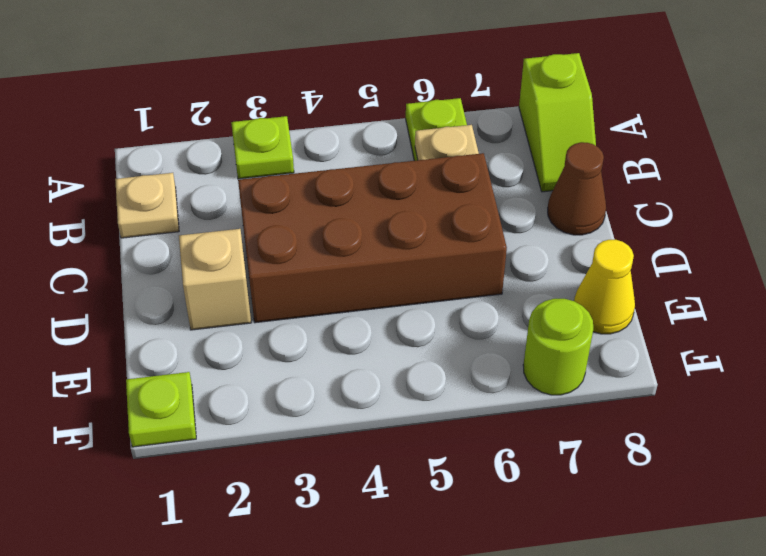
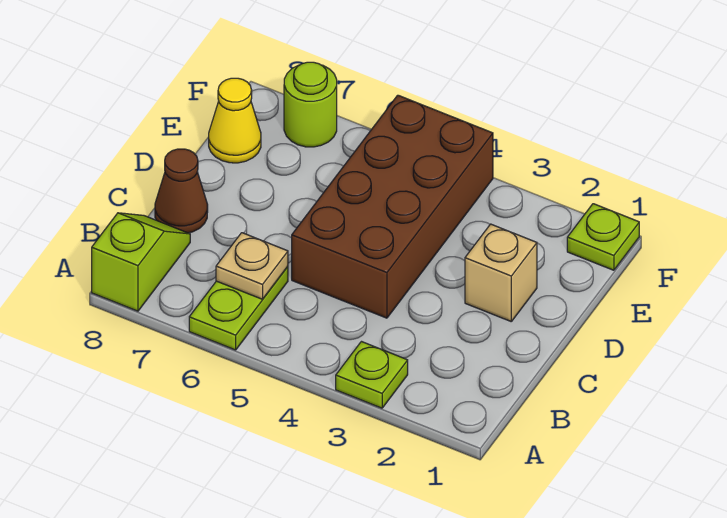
tan plate B1 level 1 -> none
brown brick C3:D6 level 1 -> brown brick C4:F5 level 1

